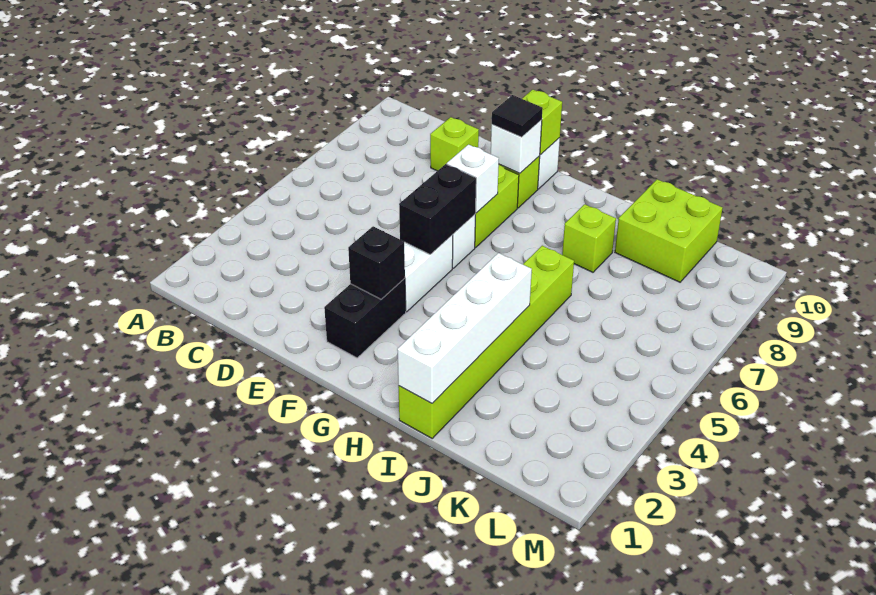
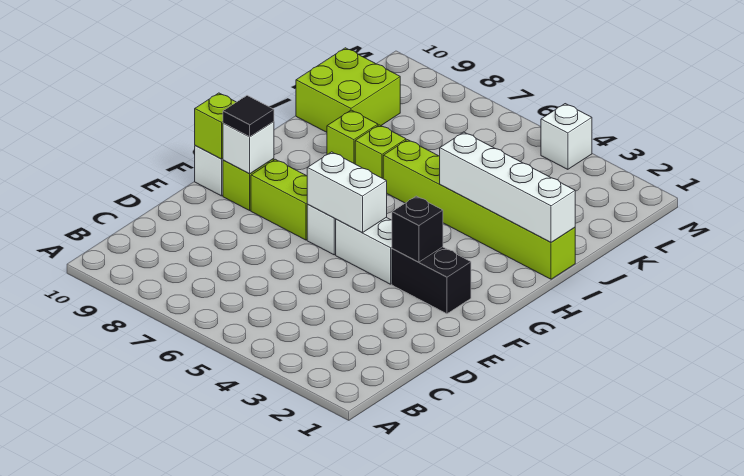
lime brick D9 level 1 -> lime brick I7 level 1
black brick F5:F6 level 2 -> white brick F5:F6 level 2
white brick F7 level 2 -> white brick M4 level 1

